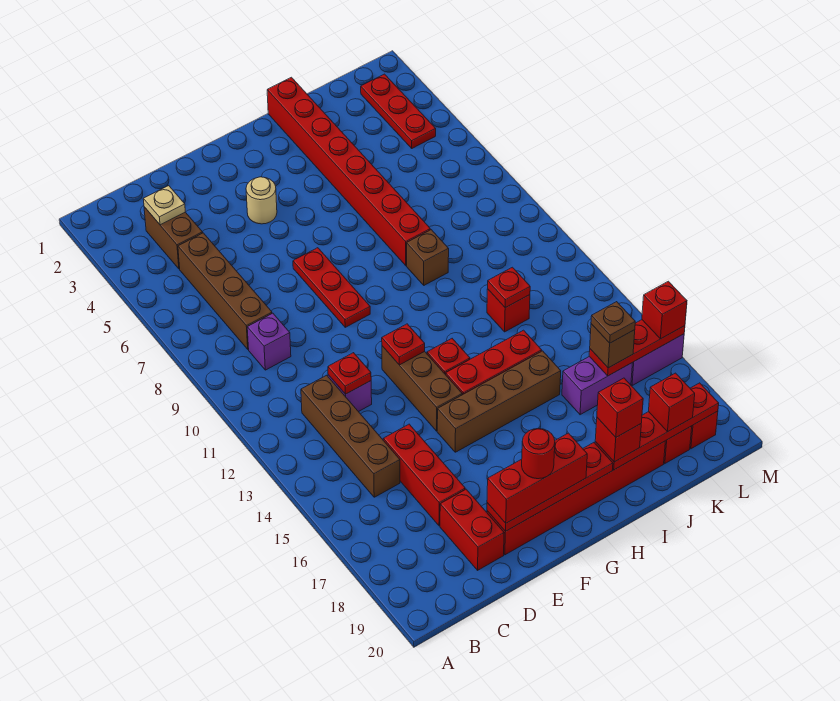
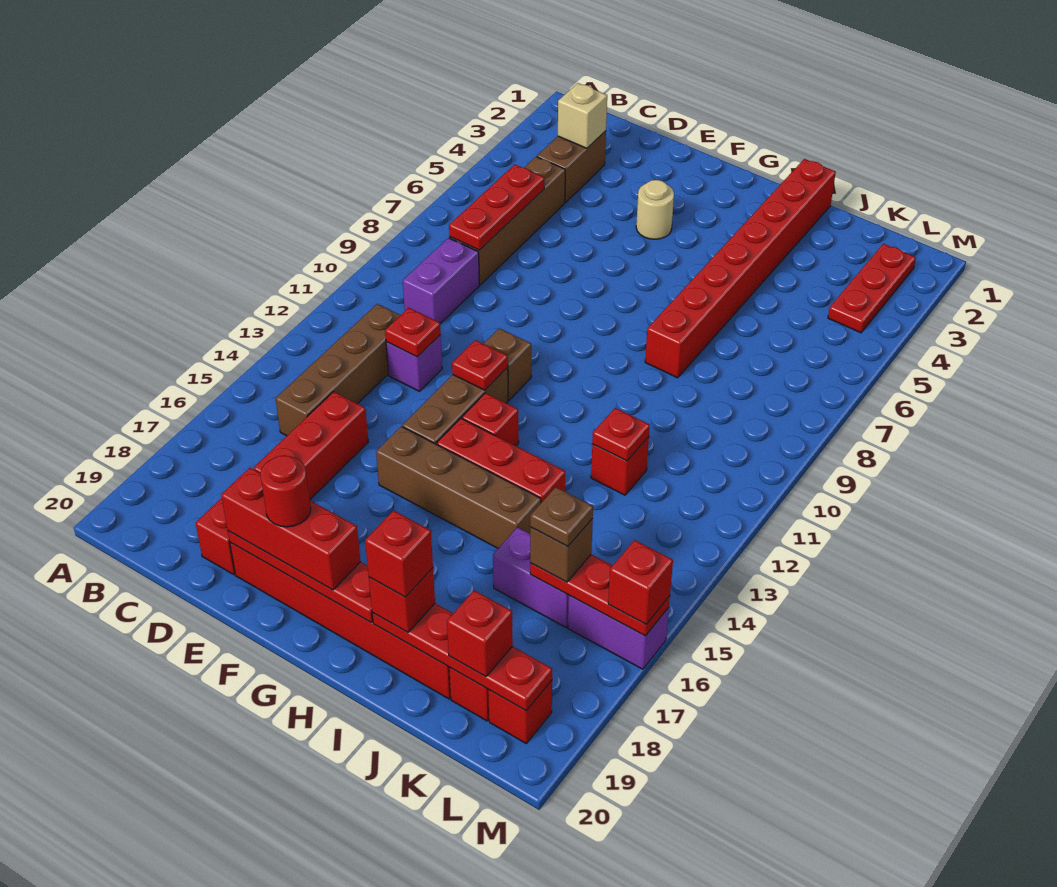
tan plate C3 level 2 -> tan brick C3 level 2
purple brick C9 level 1 -> purple brick C9:C10 level 1
red plate F7:F9 level 1 -> red plate C6:C8 level 2
brown brick I9 level 1 -> brown brick F11 level 1

